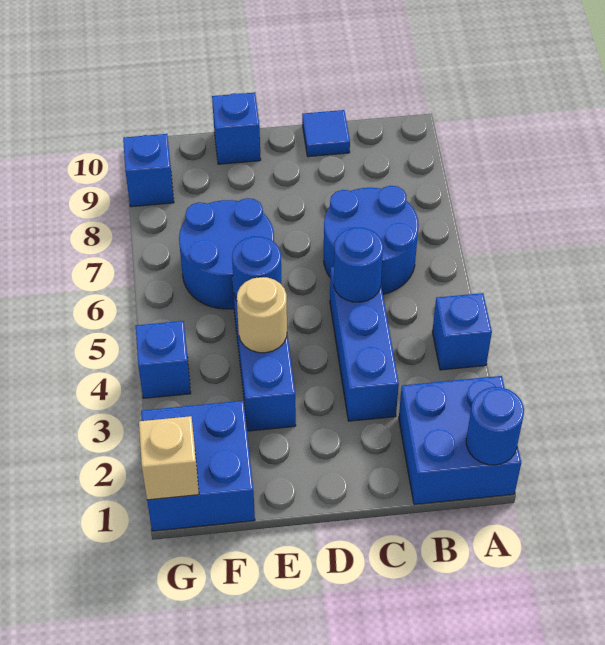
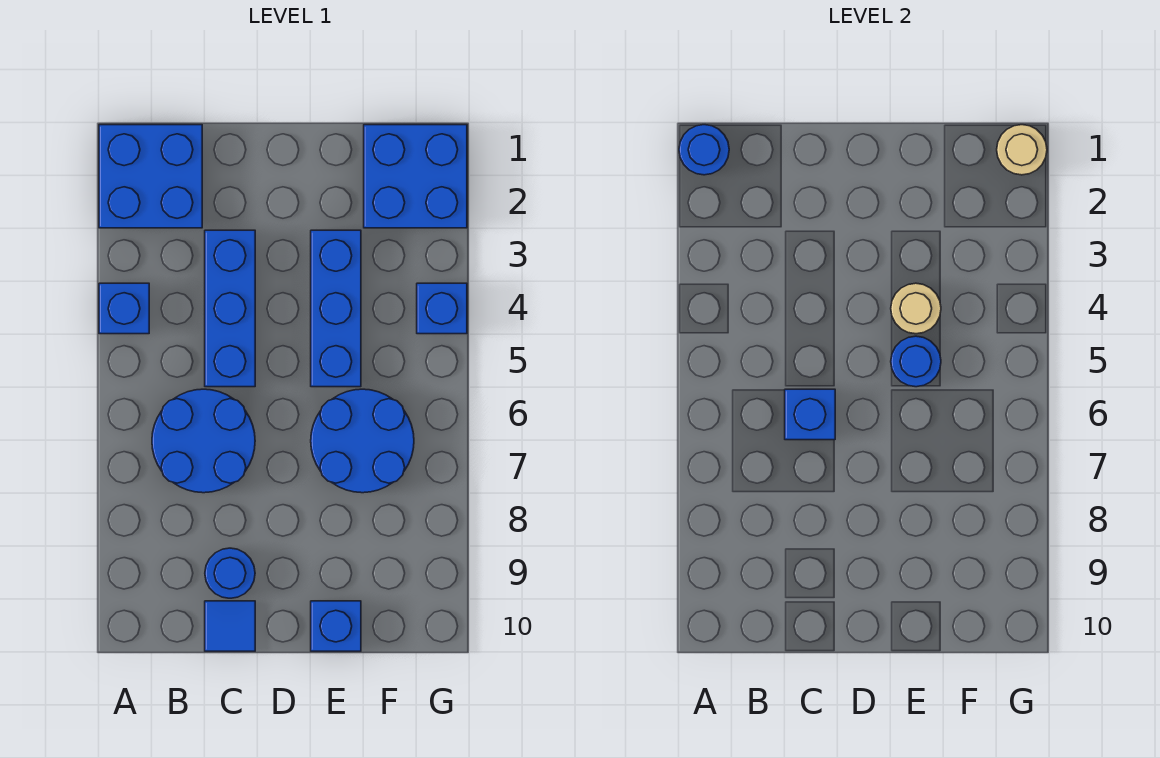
blue round brick C5 level 2 -> blue round brick C9 level 1
tan brick G1 level 2 -> tan round brick G1 level 2
blue brick G9 level 1 -> blue brick C6 level 2

